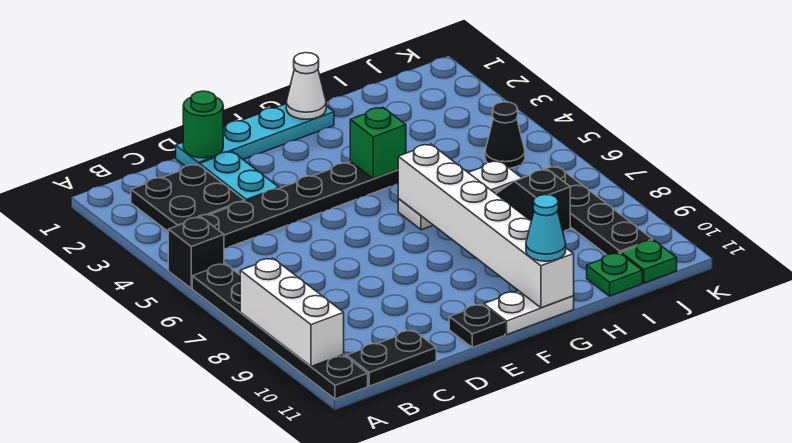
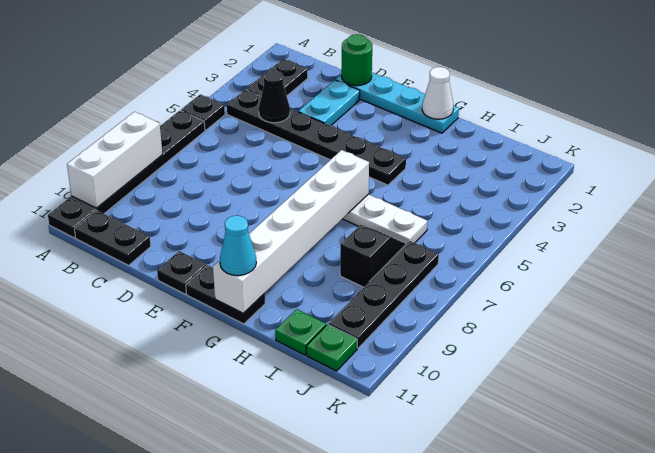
black brick A5 level 1 -> black plate A5 level 1
black plate B2:C3 level 1 -> black plate B2:B3 level 1
white plate F11:G11 level 1 -> black plate F11:G11 level 1
green brick G4 level 2 -> none
black cone J5 level 1 -> black cone C4 level 2

